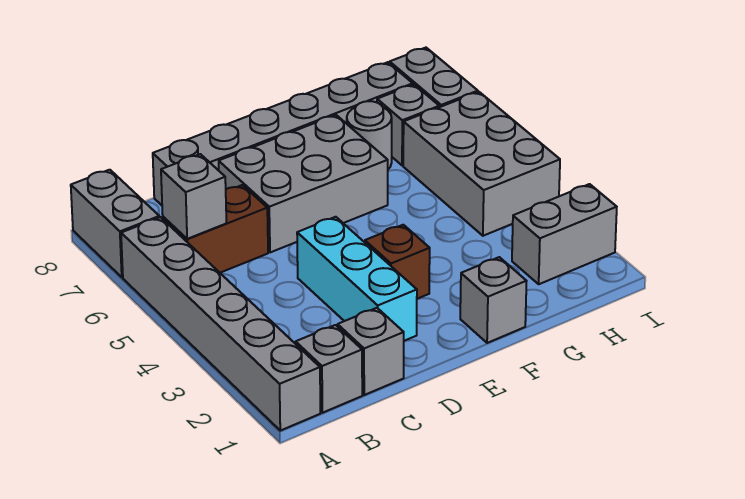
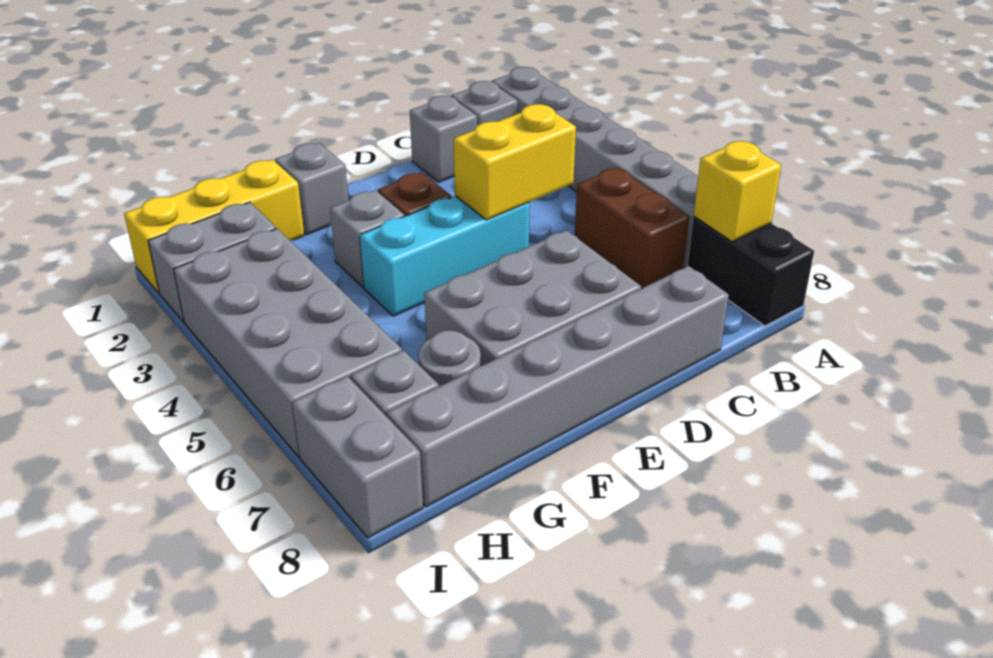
grey brick A7:A8 level 1 -> black brick A7:A8 level 1
none -> yellow brick A7 level 2
brown brick B6:C6 level 1 -> brown brick B5:B6 level 1
grey brick B6 level 2 -> grey brick F3 level 1
none -> yellow brick C4:D4 level 2
cyan brick D2:D4 level 1 -> cyan brick D4:F4 level 1
none -> yellow brick G1:I1 level 1
grey brick H4:I6 level 1 -> grey brick H3:I6 level 1

